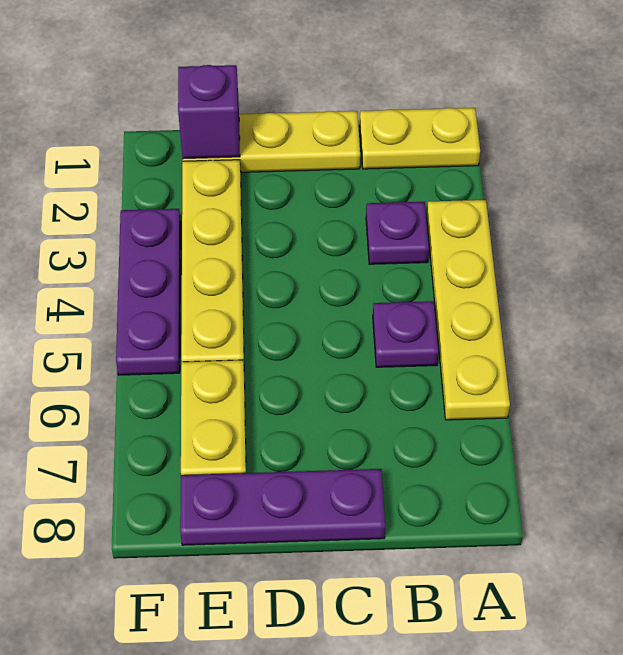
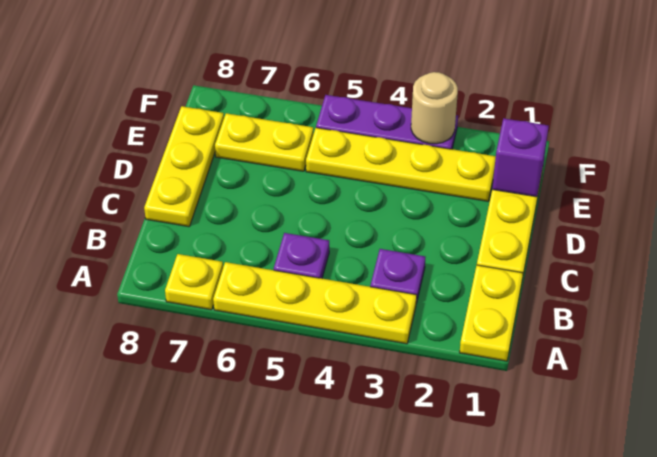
none -> yellow plate A7 level 1
purple plate C8:E8 level 1 -> yellow plate C8:E8 level 1
none -> tan round brick F3 level 2

